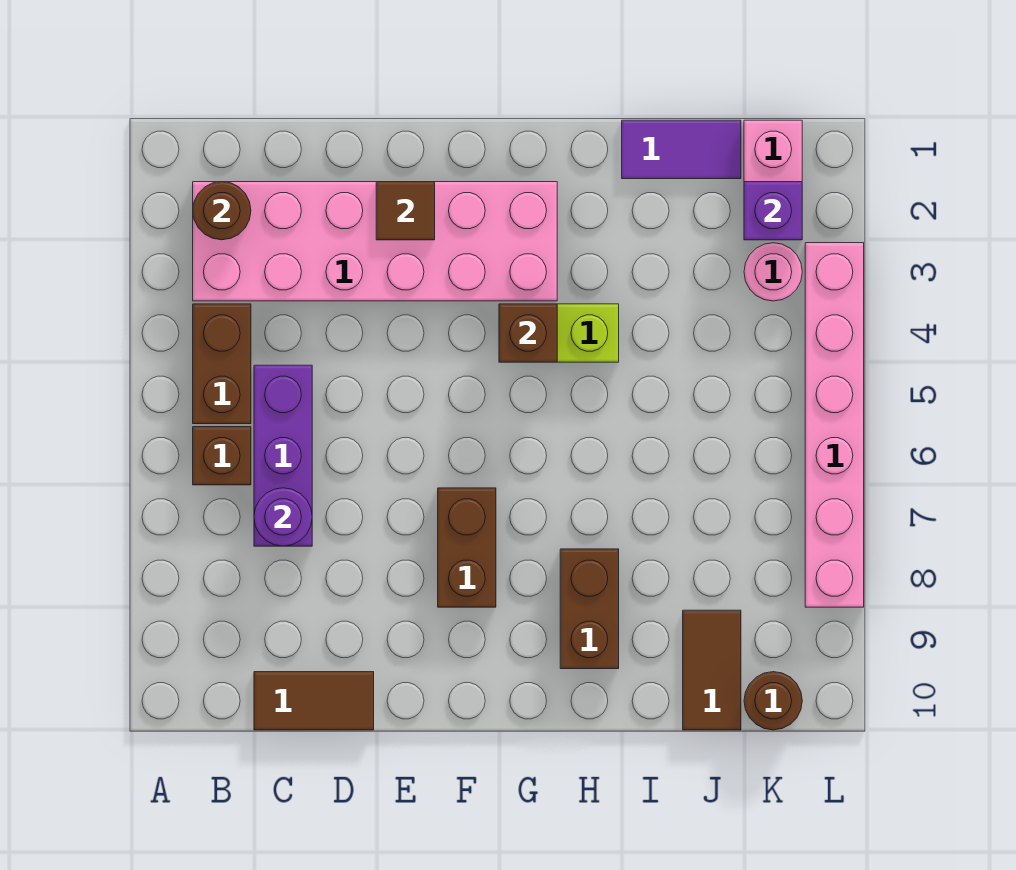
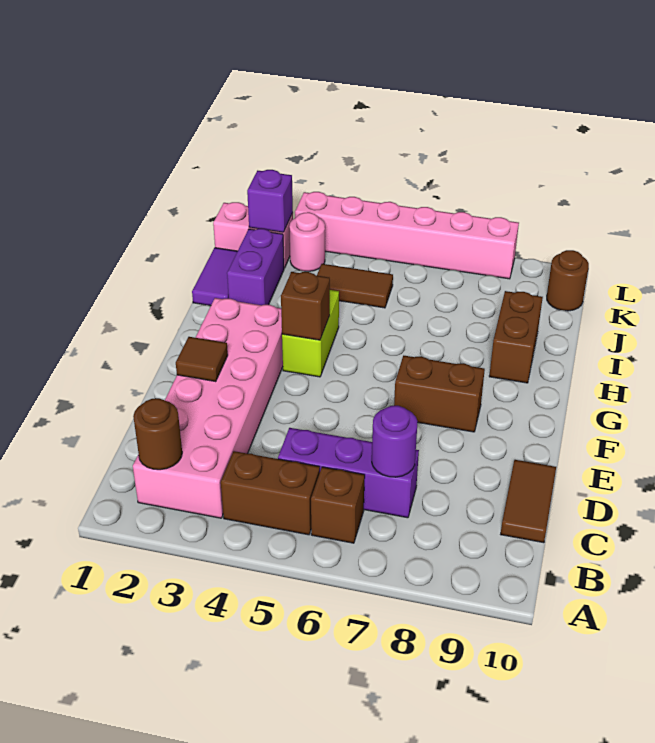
brown brick H8:H9 level 1 -> brown brick H9:I9 level 1
none -> purple brick I2:J2 level 1
brown tile J9:J10 level 1 -> brown tile J4:J5 level 1

